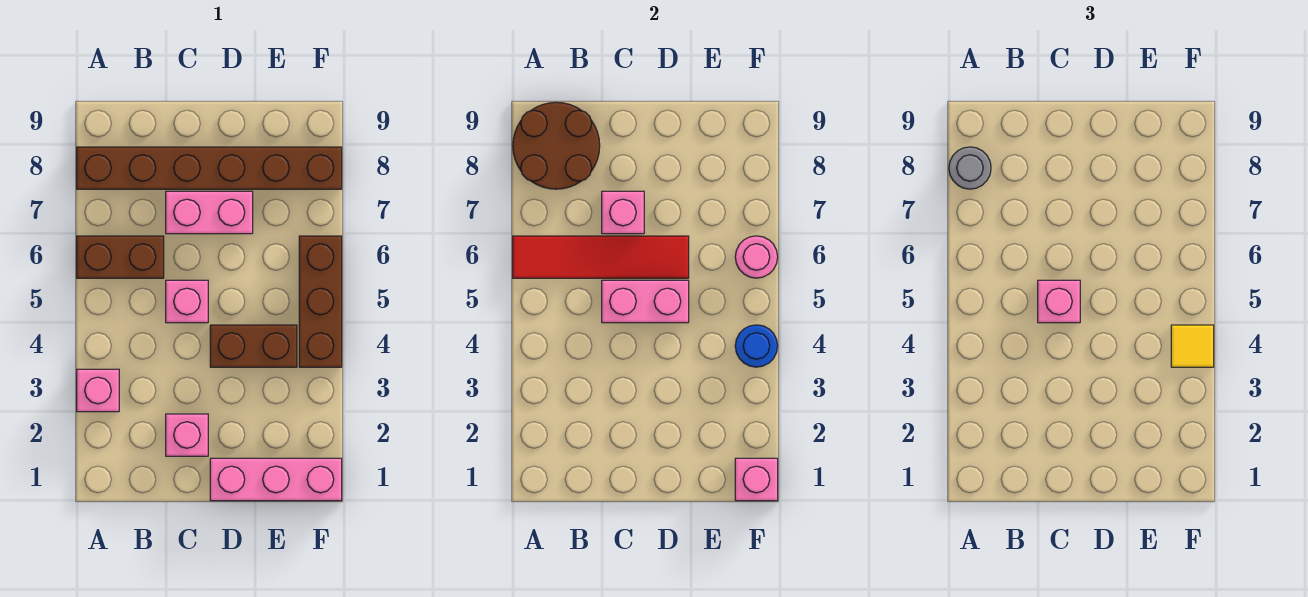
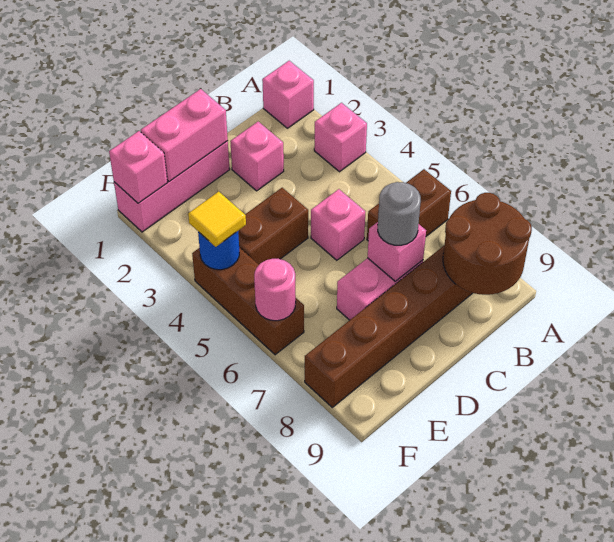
red tile A6:D6 level 2 -> none
grey round brick A8 level 3 -> grey round brick C7 level 3
pink brick C5:D5 level 2 -> pink brick D1:E1 level 2
pink brick C5 level 3 -> pink brick A1 level 1

